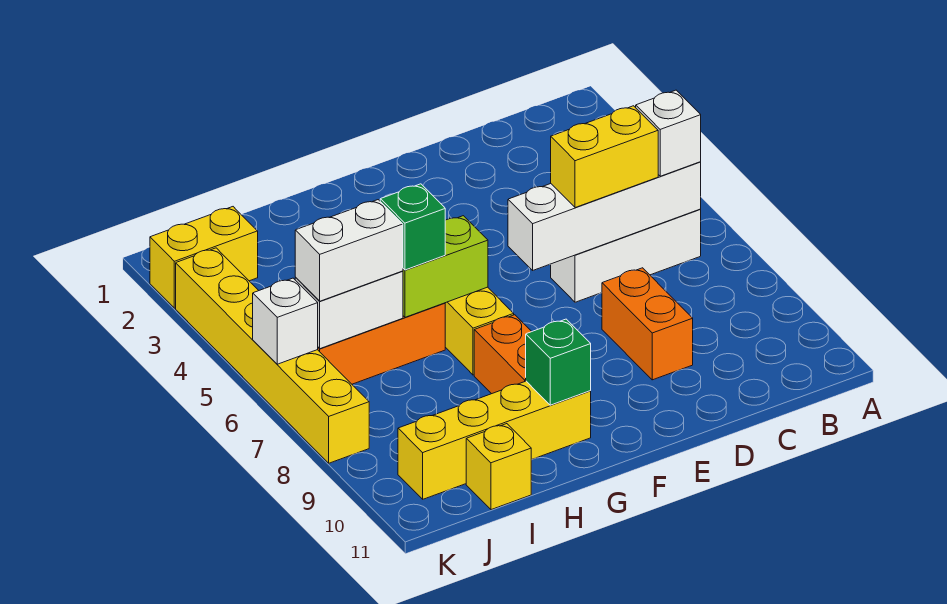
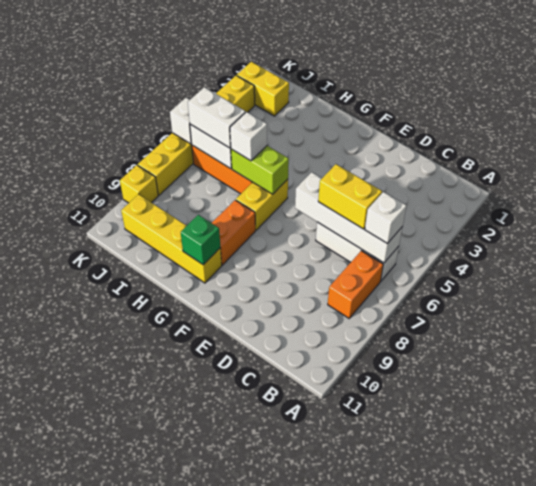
orange brick D8:D9 level 1 -> orange brick B7:B8 level 1
green brick H6 level 3 -> white brick H6 level 3
yellow brick I11 level 1 -> yellow brick K9 level 1

